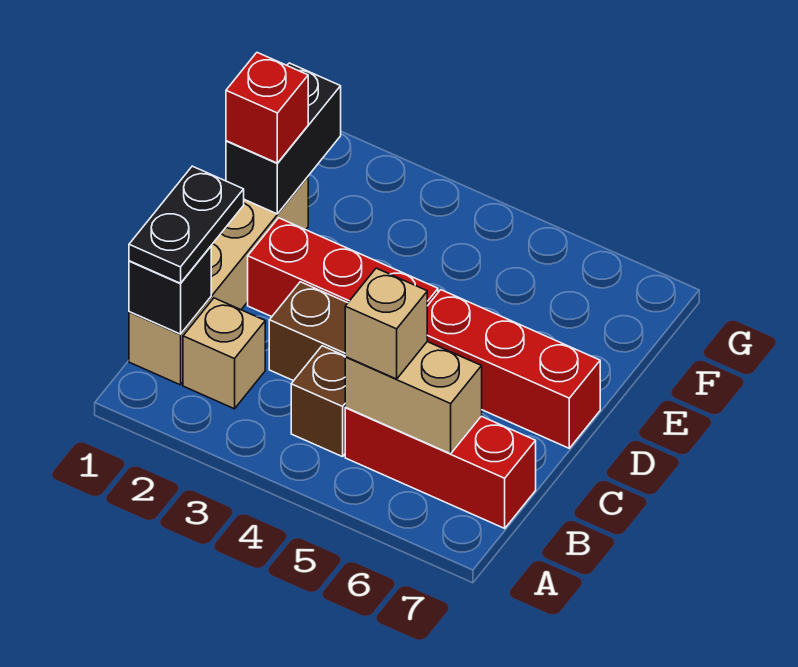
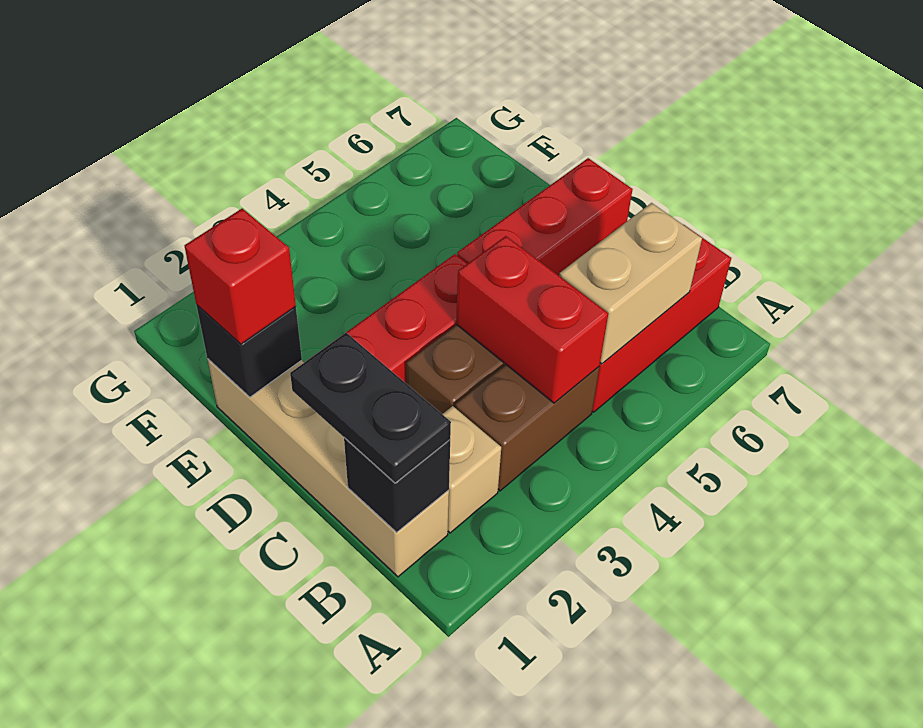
brown brick B4 level 1 -> brown brick B3:B4 level 1
none -> red brick B4:C4 level 2
tan brick B5 level 3 -> none
black brick E1:F1 level 2 -> black brick E1 level 2

